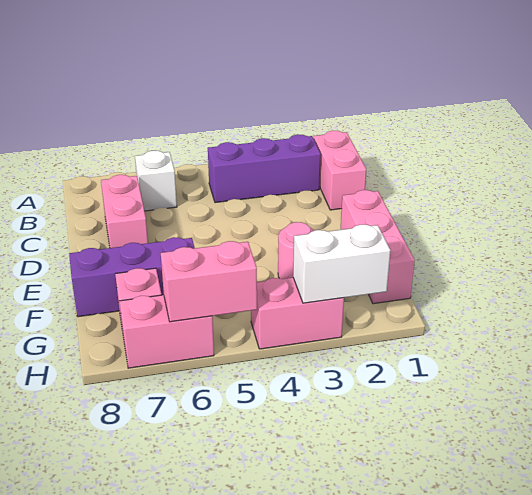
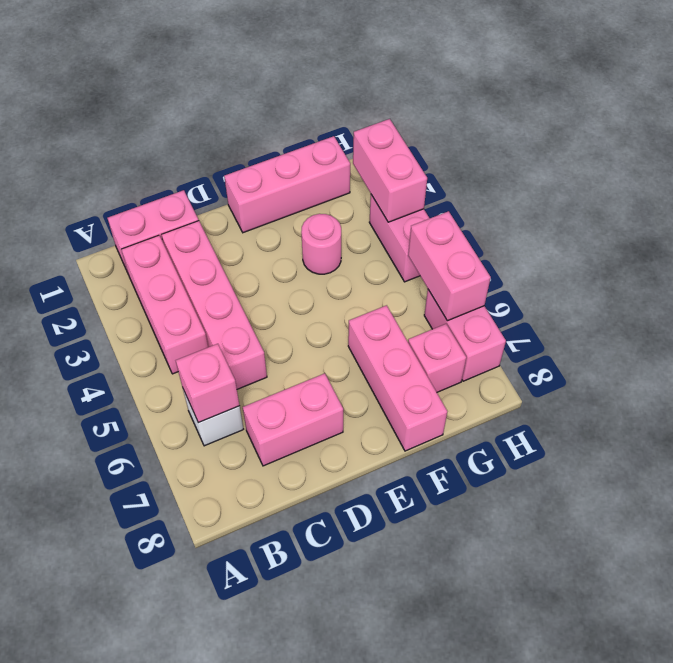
purple brick B2:B4 level 1 -> pink brick B2:B4 level 1
none -> pink brick B6 level 2
none -> pink brick C2:C5 level 1
purple brick F6:F8 level 1 -> pink brick F6:F8 level 1
white brick H2:H3 level 2 -> pink brick H2:H3 level 2

